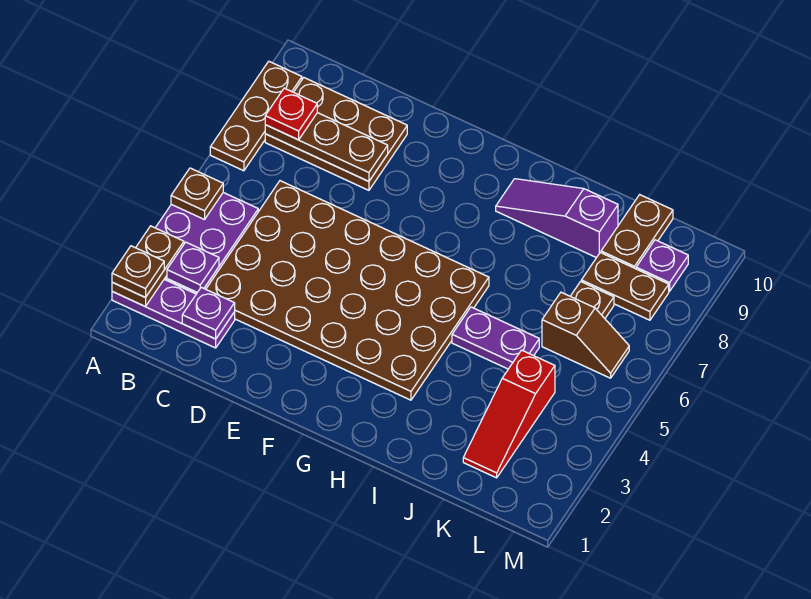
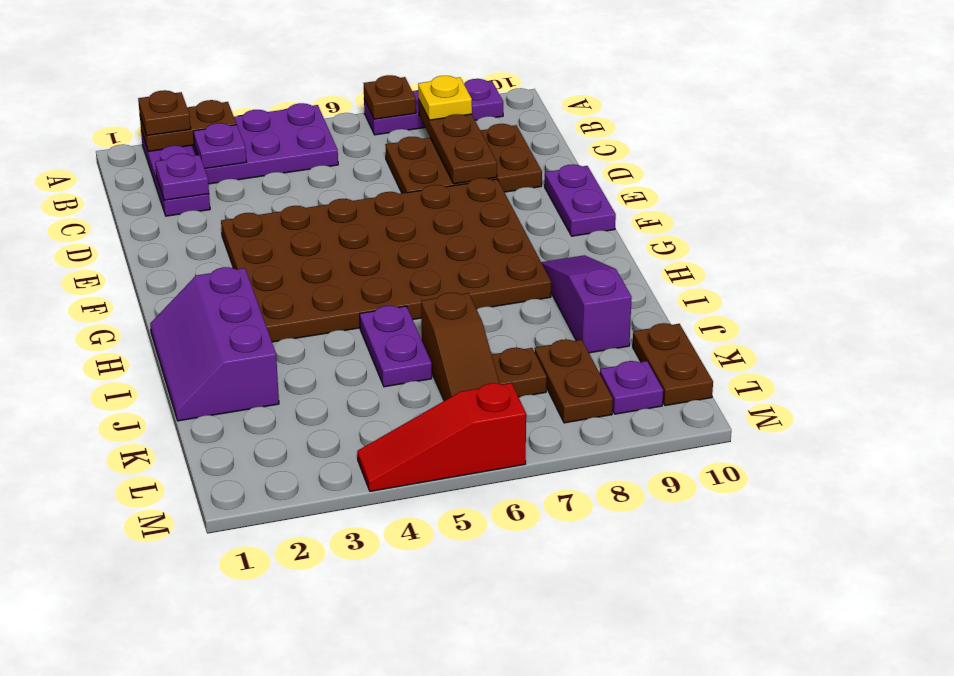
brown plate A5 level 2 -> brown plate A7 level 2
brown plate A7:A9 level 1 -> purple plate A7:A9 level 1
brown plate B8:D9 level 1 -> brown plate C7:D9 level 1
red plate B8 level 3 -> yellow plate B8 level 3
brown plate C3:H6 level 1 -> brown plate E3:H8 level 1
none -> purple plate E10:F10 level 1
none -> purple slope H1:J2 level 1 top 2
red slope K2:K4 level 1 top 4 -> red slope M4:M6 level 1 top 6
brown slope K6:L6 level 1 top K -> brown slope J6:L6 level 1 top J
brown plate K9:K10 level 1 -> brown plate K10:L10 level 1

